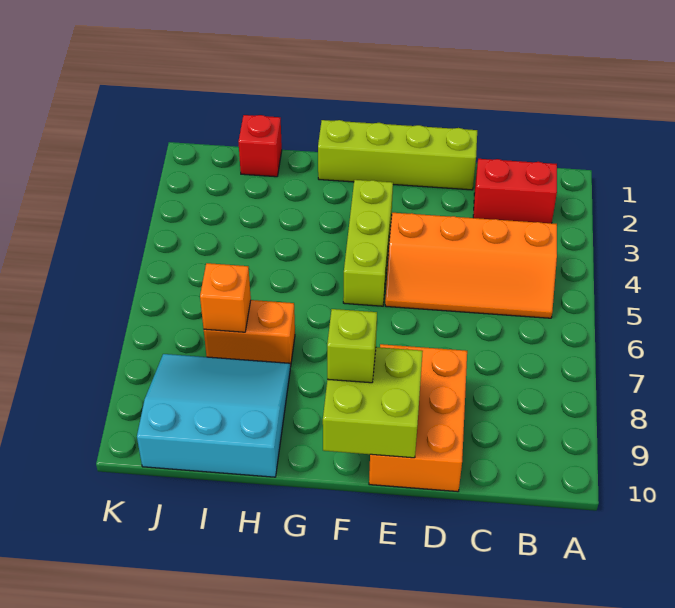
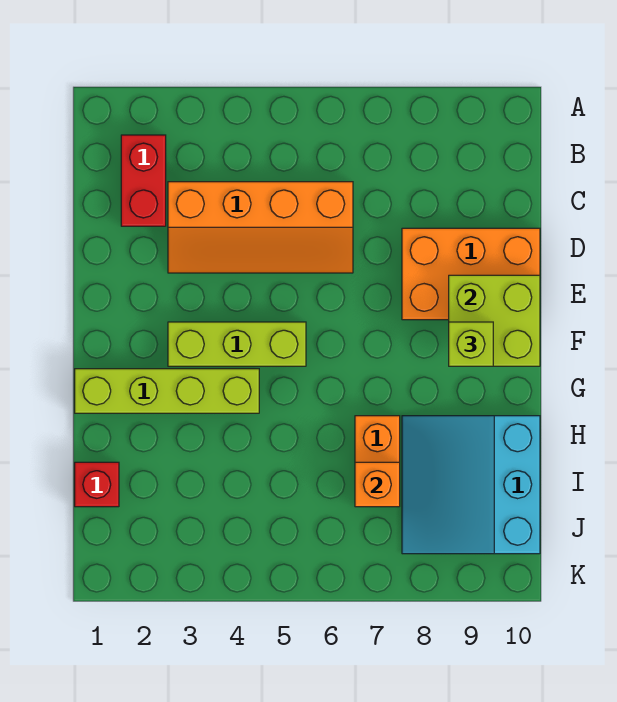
orange slope B4:E5 level 1 top 4 -> orange slope C3:D6 level 1 top C
lime brick D1:G1 level 1 -> lime brick G1:G4 level 1

